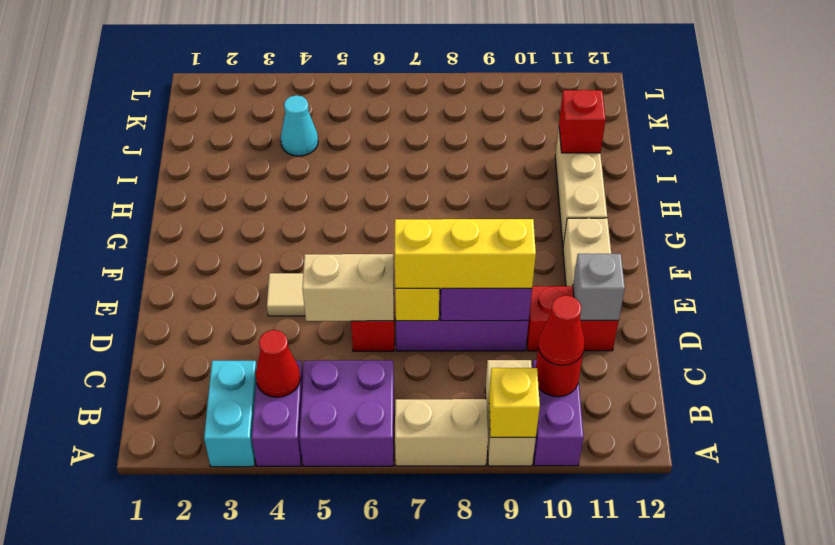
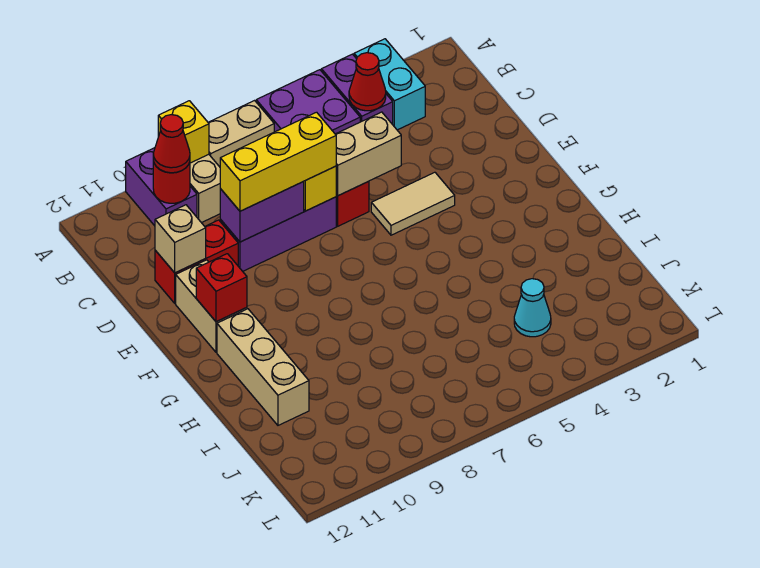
grey brick D11 level 2 -> tan brick D11 level 2
red brick I11 level 2 -> red brick F11 level 2

